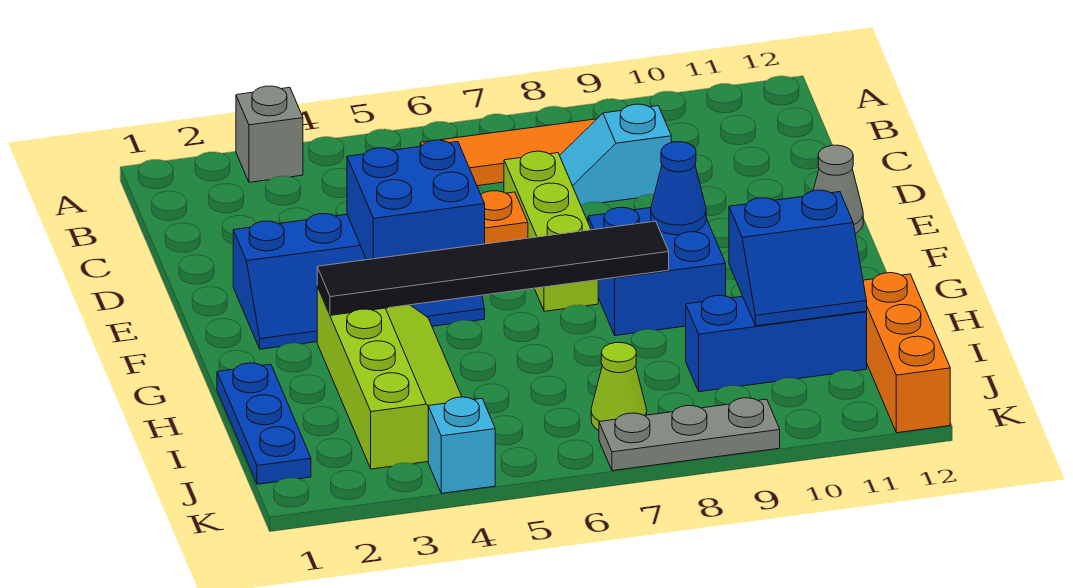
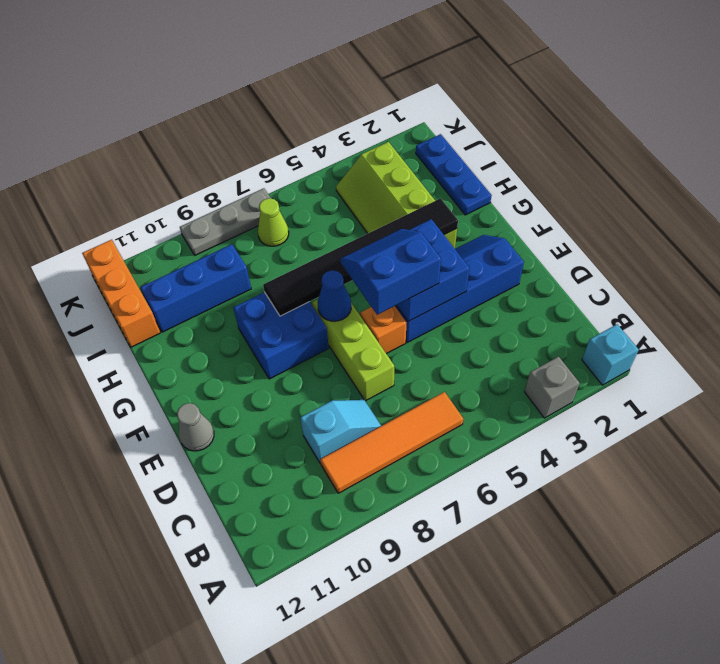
blue cone F9 level 2 -> blue cone F7 level 2
blue slope H10:I11 level 2 top H -> blue slope E5:F6 level 3 top E
cyan brick K4 level 1 -> cyan brick A1 level 1

